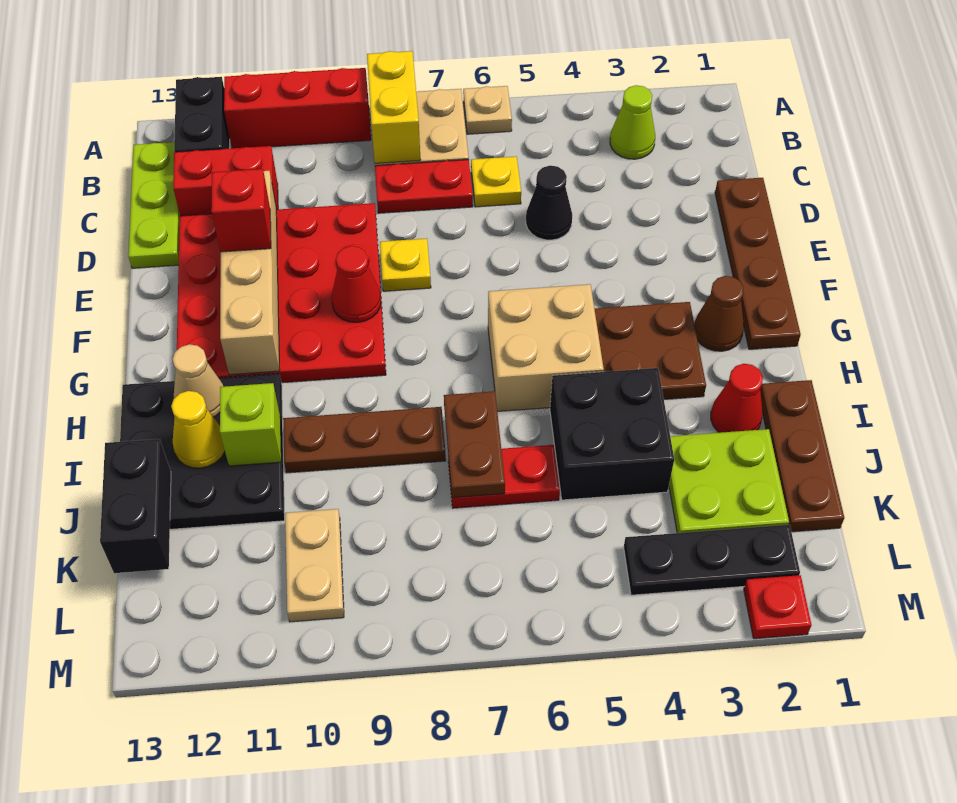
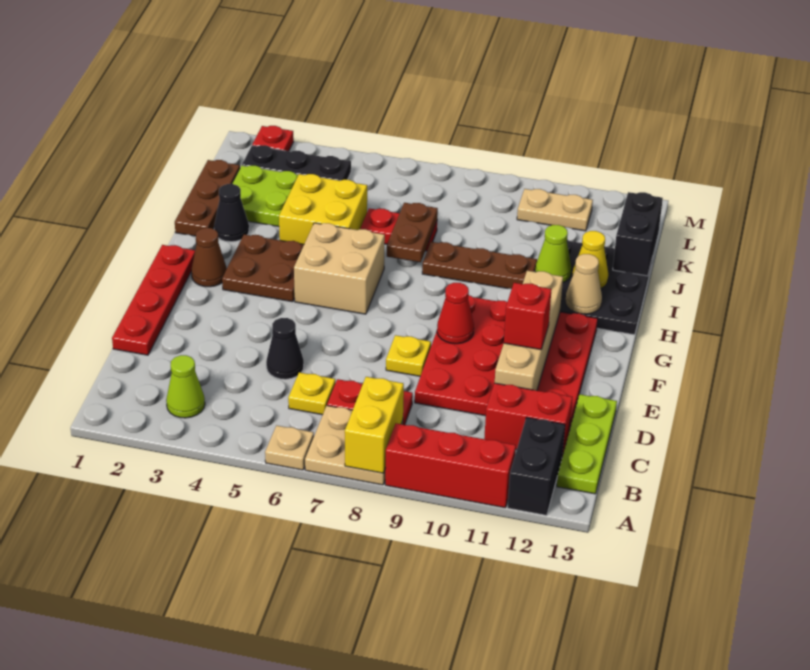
brown plate D1:G1 level 1 -> red plate D1:G1 level 1
red cone I2 level 1 -> black cone I2 level 1
black brick I4:J5 level 1 -> yellow brick I4:J5 level 1
lime brick I11 level 2 -> lime cone I11 level 2
tan plate K10:L10 level 1 -> tan plate L10:L11 level 1

